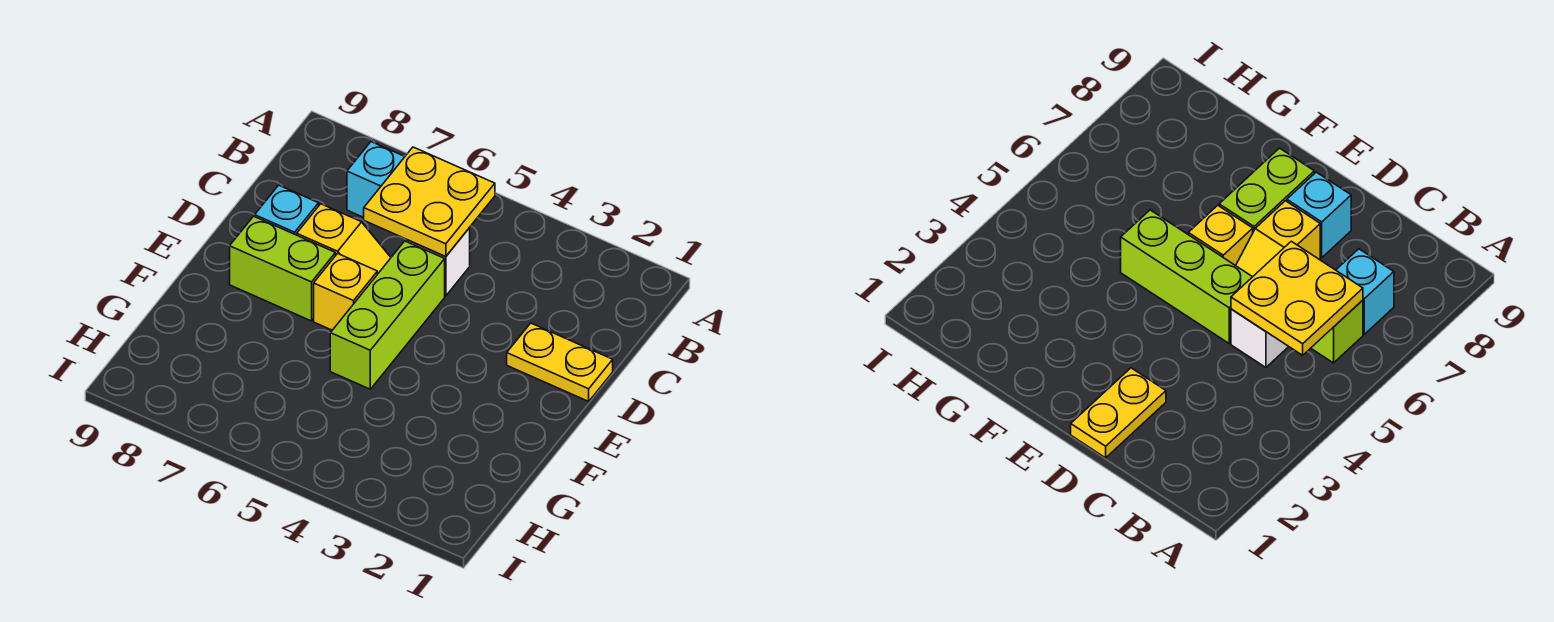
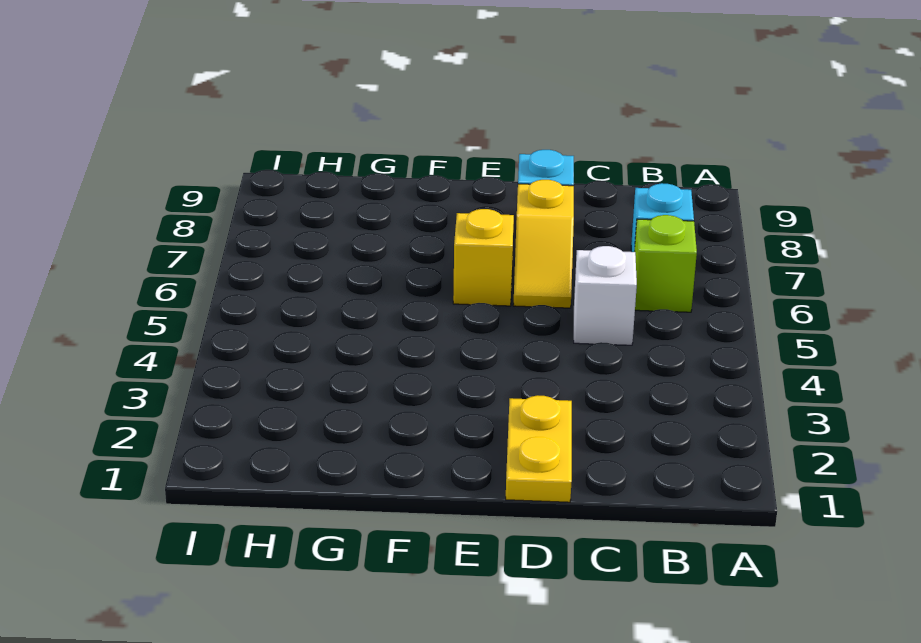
yellow plate B5:C6 level 2 -> none
lime brick D5:F5 level 1 -> none
lime brick E7:E8 level 1 -> none

